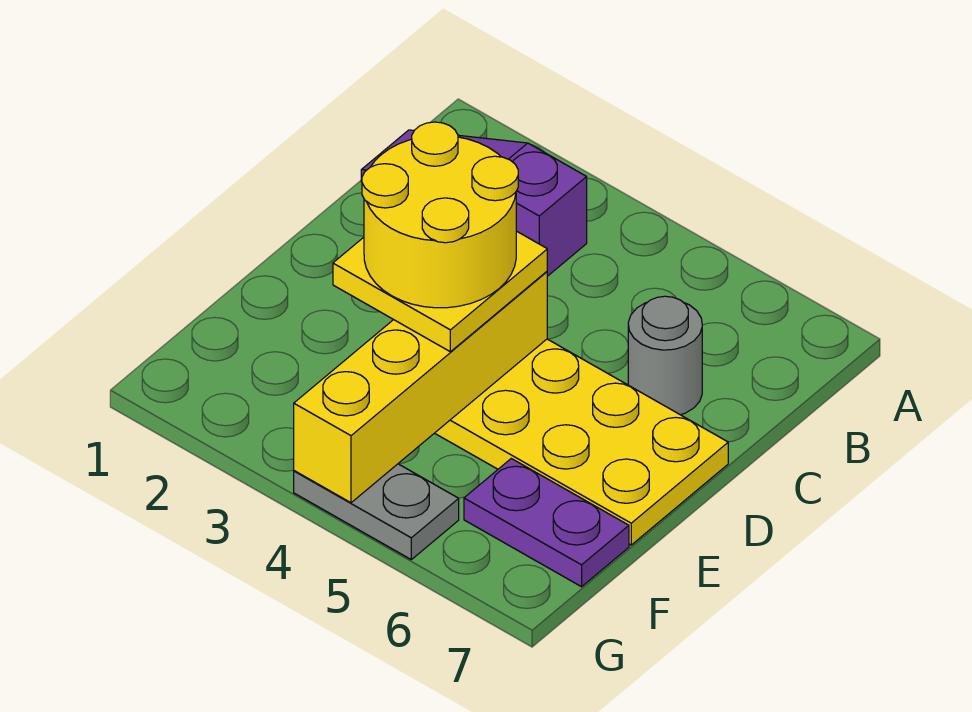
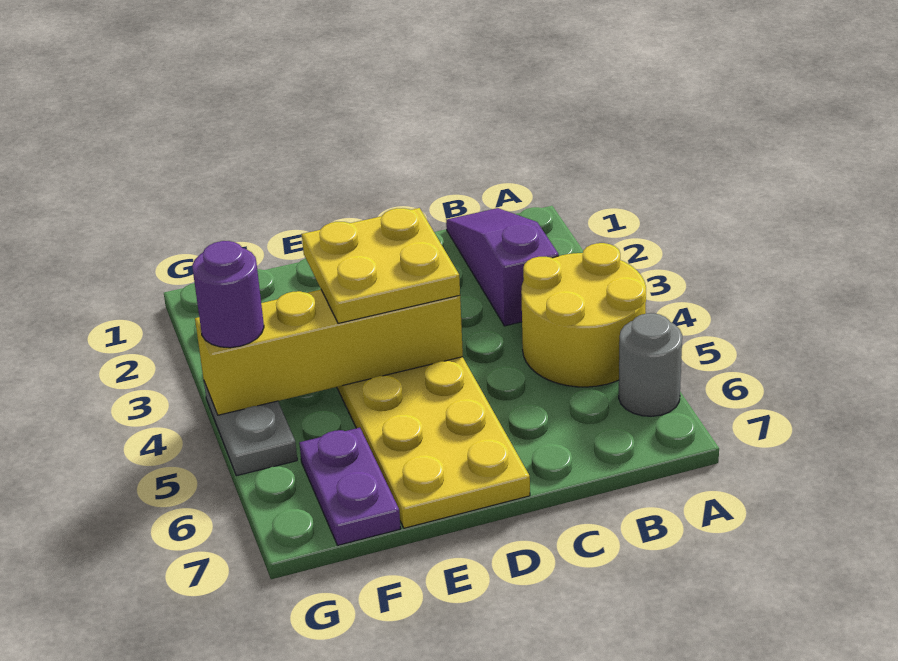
grey round brick C6 level 1 -> grey round brick A6 level 1
yellow round brick D3:E4 level 4 -> yellow round brick A4:B5 level 1
none -> purple round brick G4 level 3

